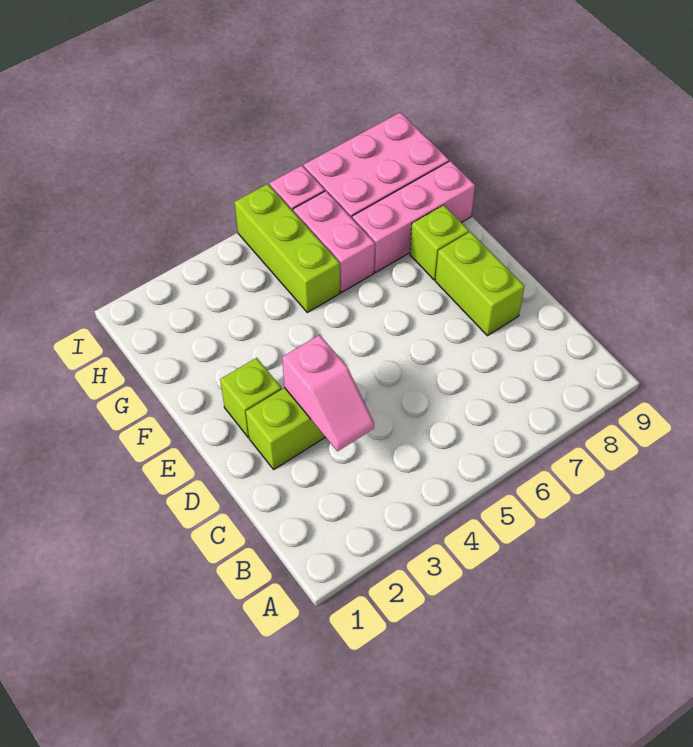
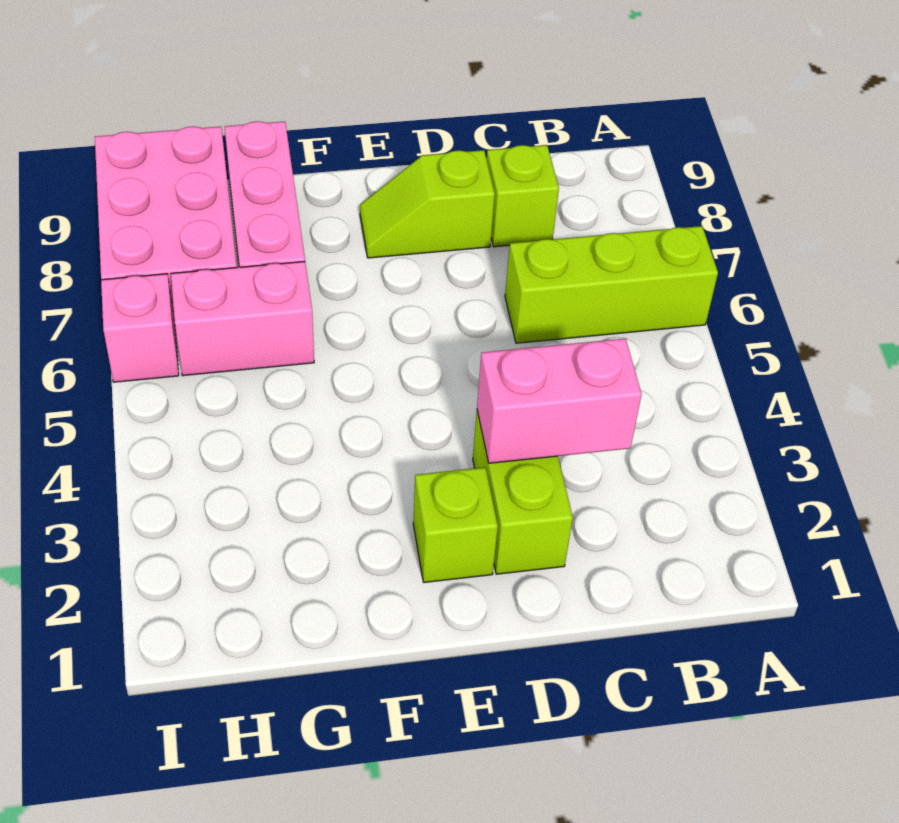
pink slope C3:D3 level 2 top D -> pink brick C3:D3 level 2
lime brick D8:E8 level 1 -> lime slope D8:E8 level 1 top D
lime brick F8 level 1 -> lime brick C8 level 1
lime brick G5:I5 level 1 -> lime brick A6:C6 level 1

